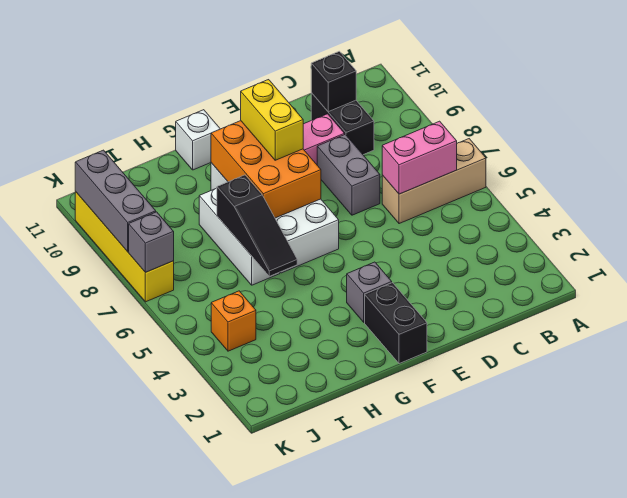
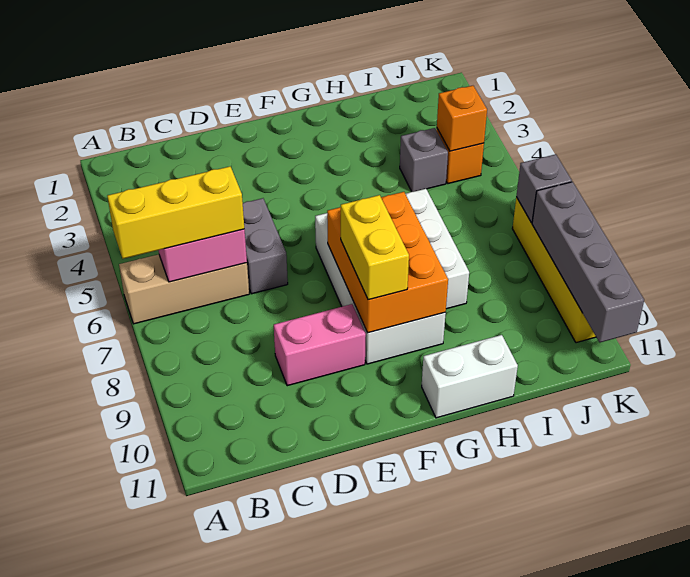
none -> yellow brick A6:C6 level 3
black brick C9:C10 level 1 -> none
black brick C10 level 2 -> none
grey brick D7:D8 level 1 -> grey brick D5:D6 level 1
black brick F1:F2 level 1 -> none
grey brick F3 level 1 -> grey brick I4 level 1
white brick G11 level 1 -> white brick G11:H11 level 1
black slope H5:H7 level 2 top 7 -> none
none -> orange brick J4 level 2
grey brick K8:K10 level 2 -> grey brick K8:K11 level 2

